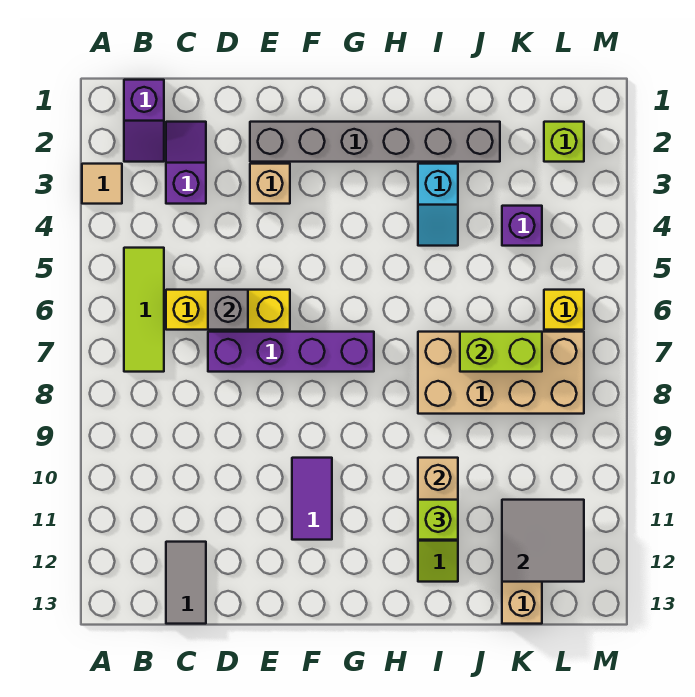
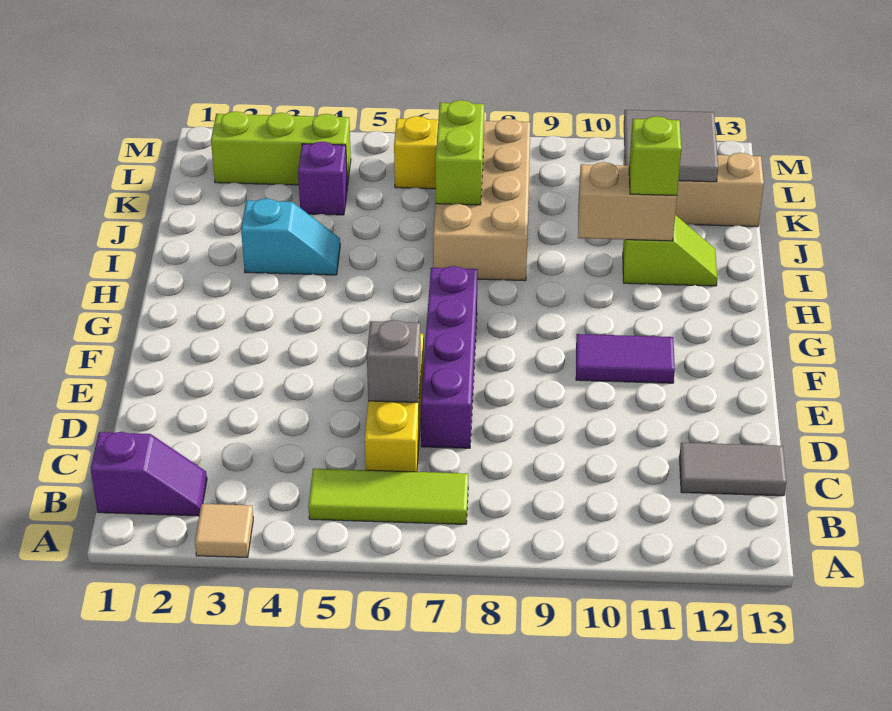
purple slope C2:C3 level 1 top 3 -> none
grey brick E2:J2 level 1 -> none
tan brick E3 level 1 -> none
lime brick L2 level 1 -> lime brick L2:L4 level 1

